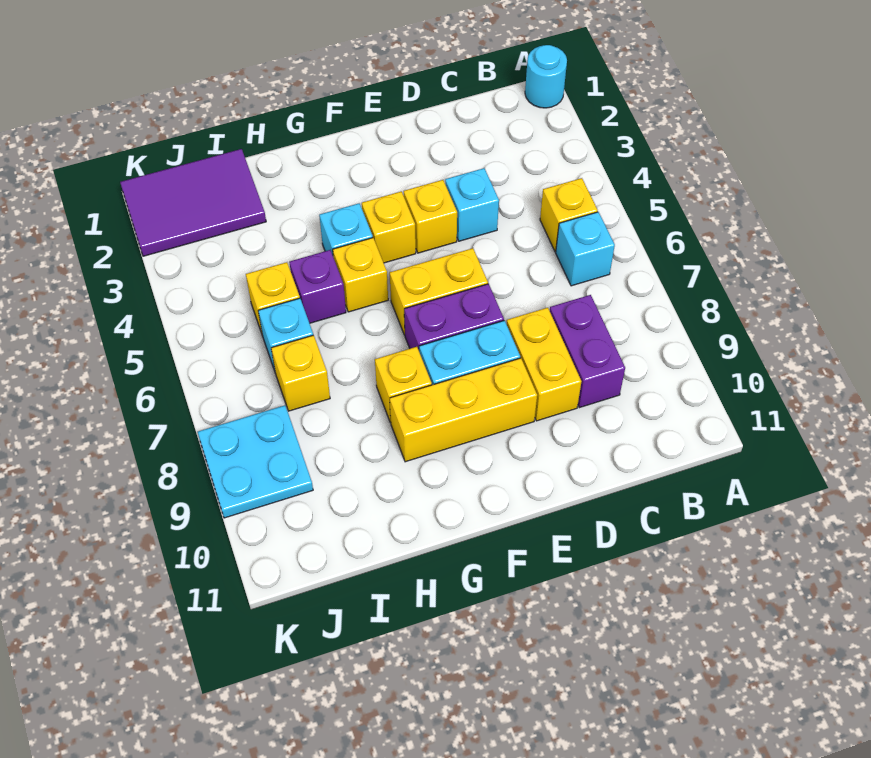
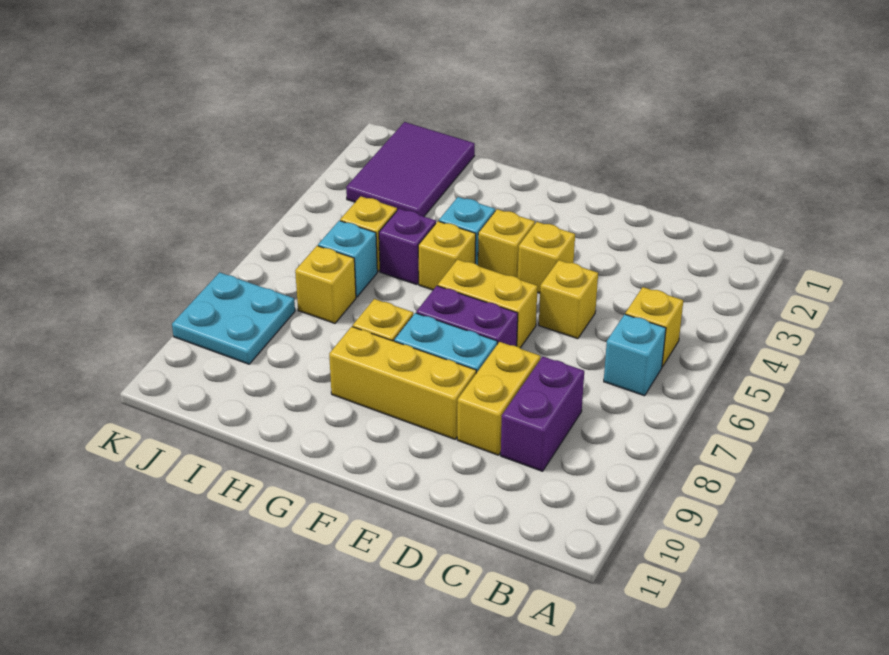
cyan round brick A1 level 1 -> none
cyan brick D4 level 1 -> none
none -> yellow brick D5 level 1
purple tile I1:K2 level 1 -> purple tile I1:J3 level 1

